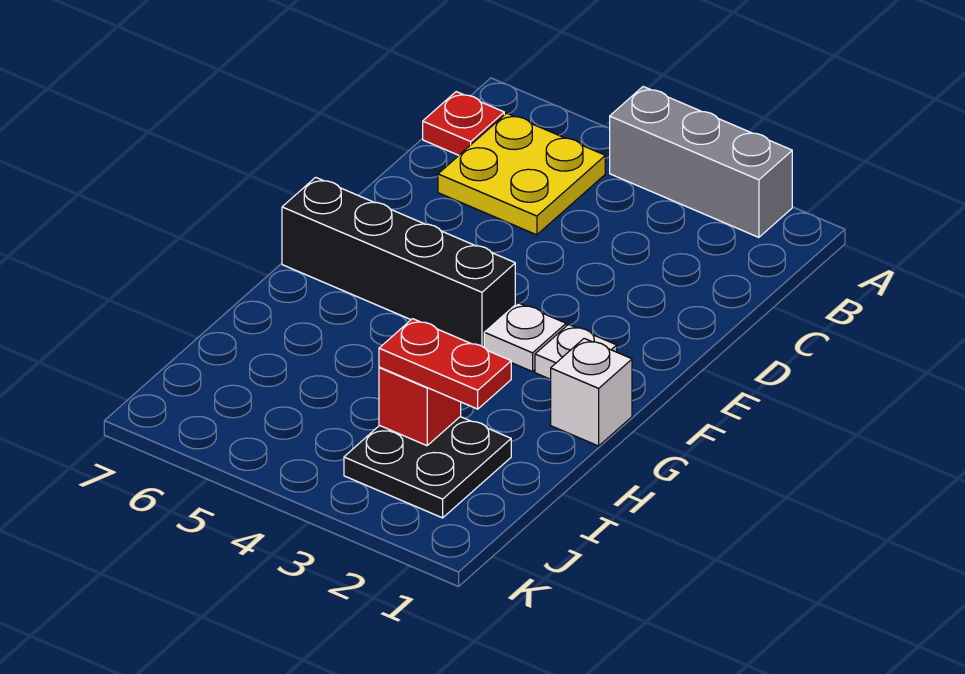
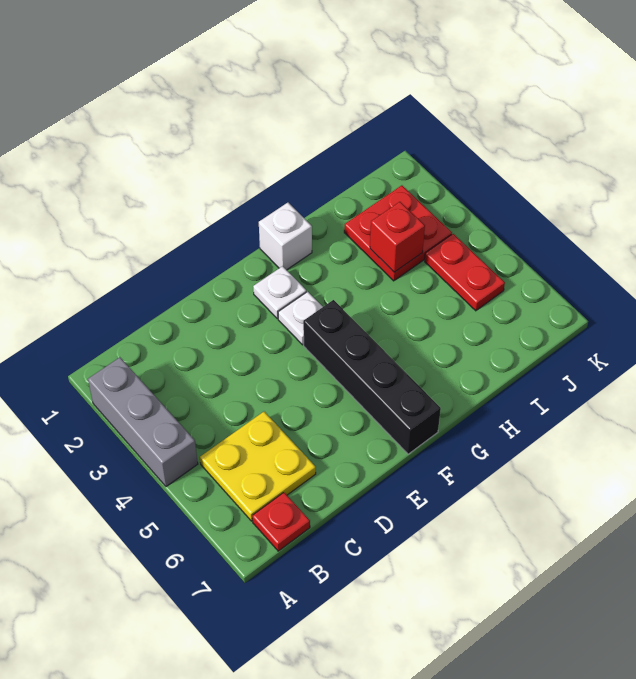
black plate I2:J3 level 1 -> red plate I2:J3 level 1
red plate I2:I3 level 3 -> red plate J4:J5 level 1

